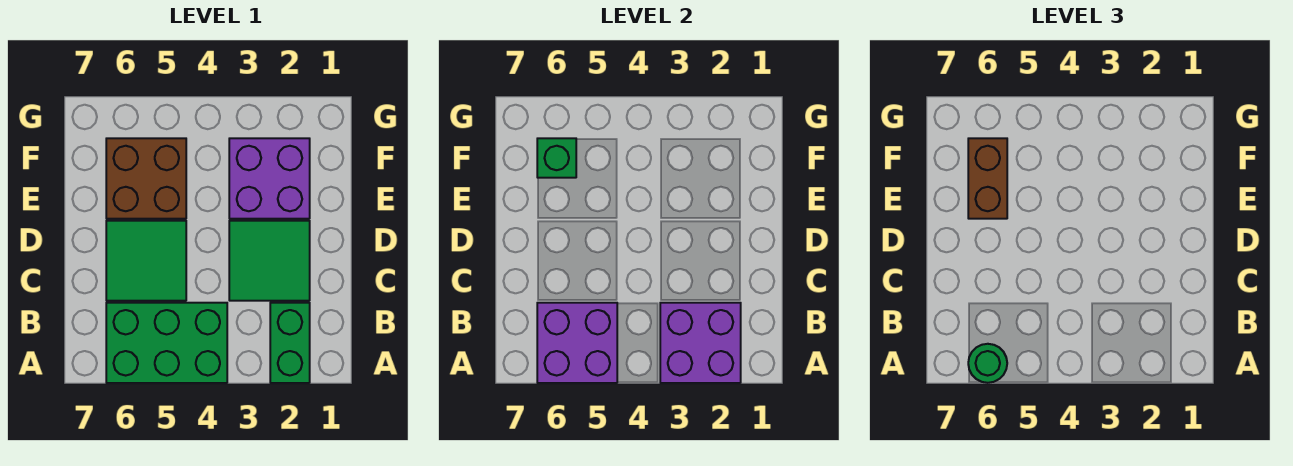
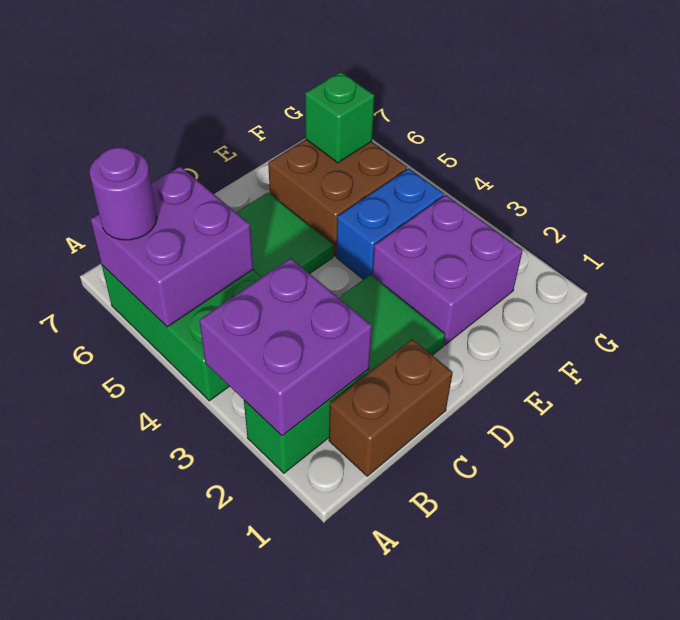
green round brick A6 level 3 -> purple round brick A6 level 3
none -> blue brick E4:F4 level 1
brown brick E6:F6 level 3 -> brown brick B1:C1 level 1

